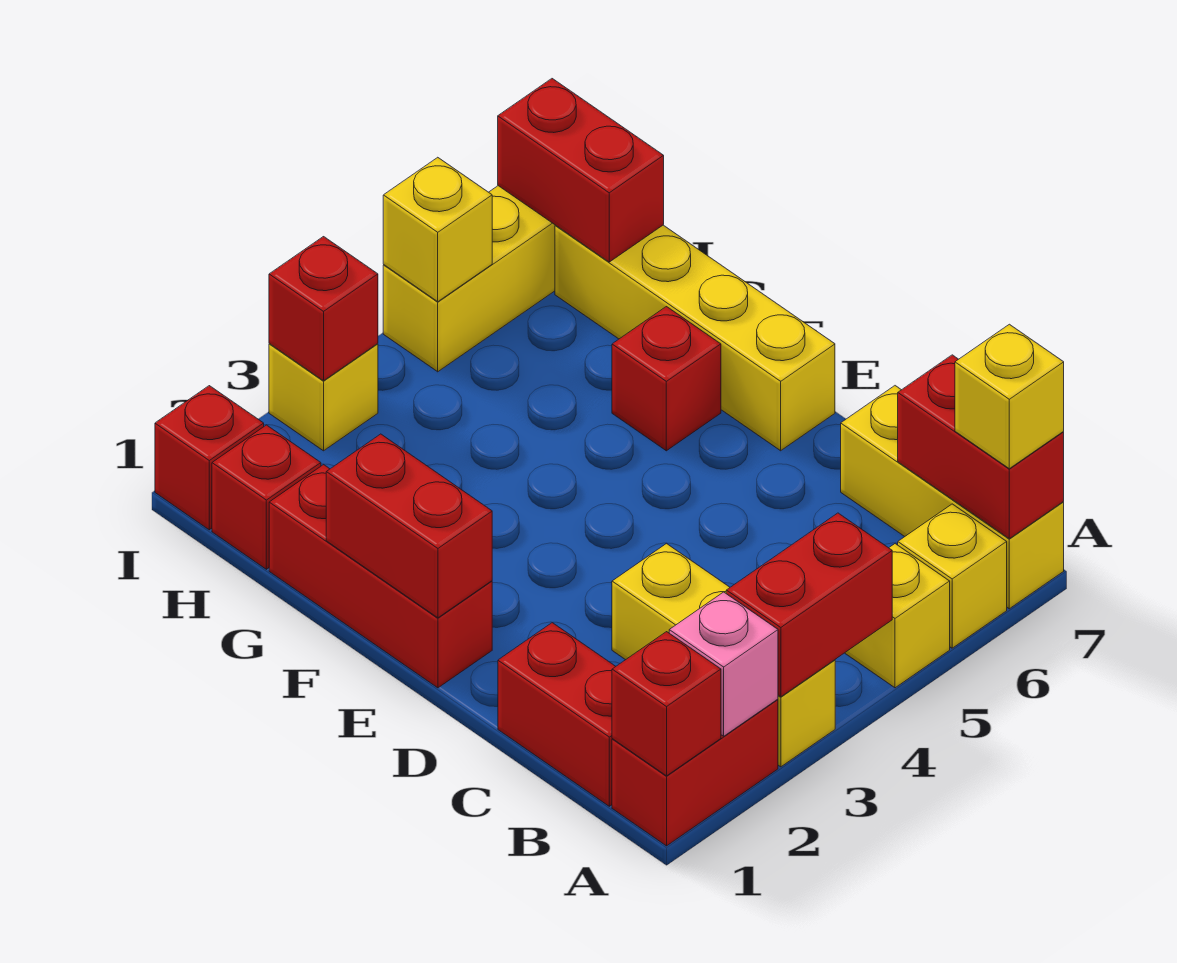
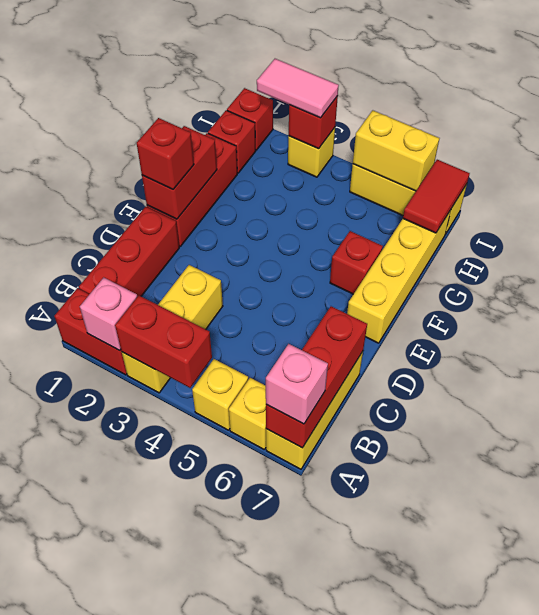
red brick A1 level 2 -> red brick E1 level 3
red brick A7:B7 level 2 -> red brick A7:C7 level 2
yellow brick A7 level 3 -> pink brick A7 level 3
red brick B1:C1 level 1 -> red brick B1:D1 level 1
red brick H7:I7 level 2 -> red tile H7:I7 level 2
none -> pink tile I2:I3 level 3
yellow brick I5 level 2 -> yellow brick I5:I6 level 2

